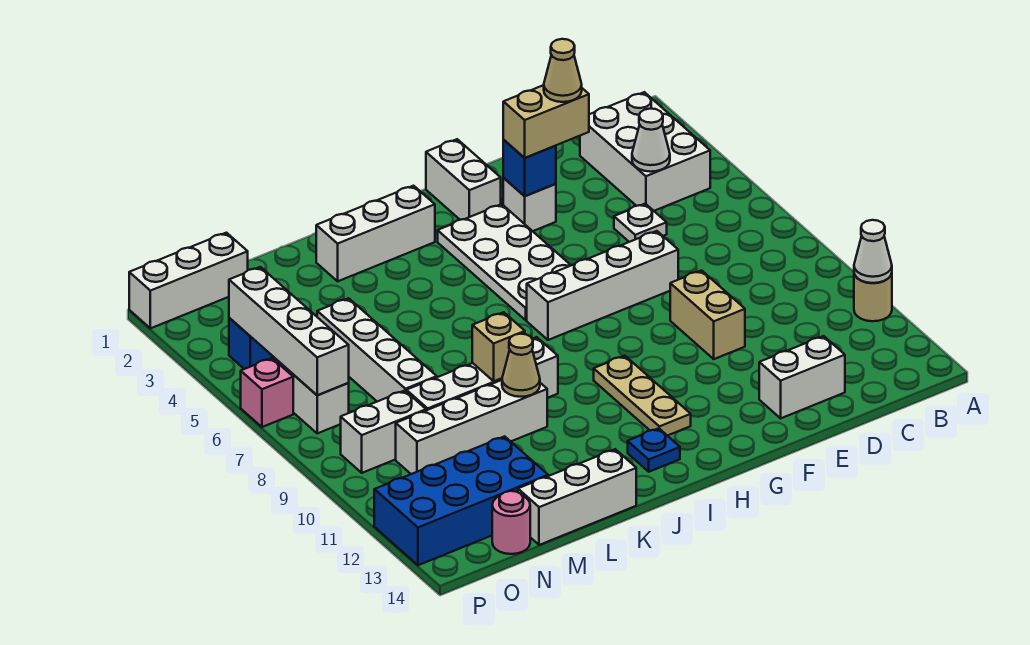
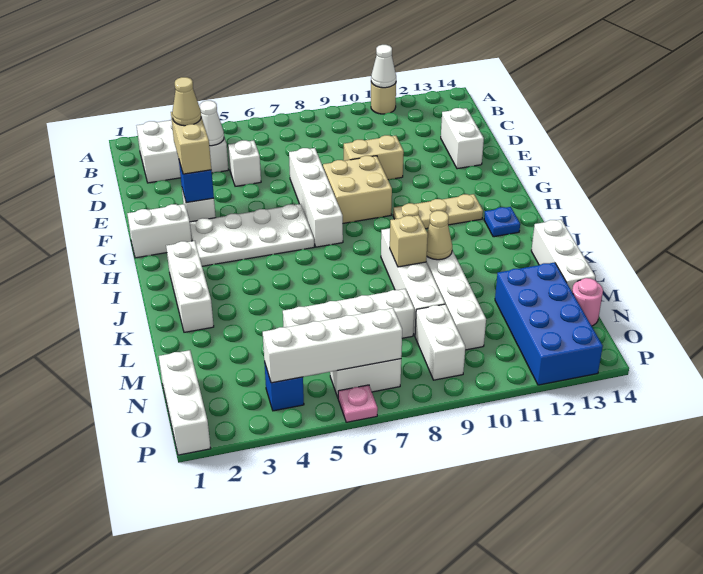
white plate D5 level 1 -> white brick D5 level 1
none -> tan brick F8:G9 level 1
pink brick P6 level 1 -> pink plate P6 level 1

